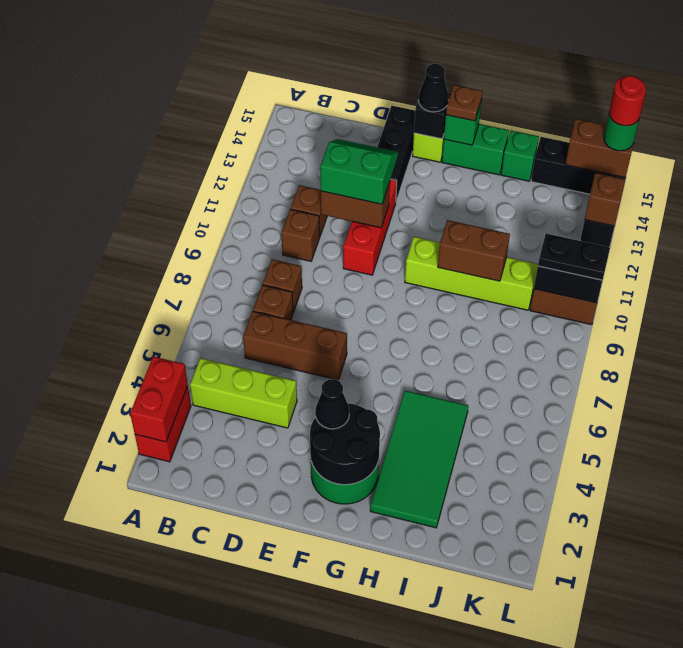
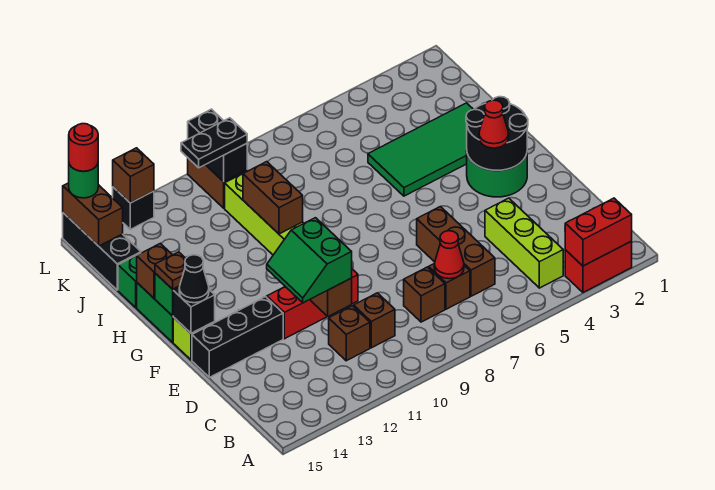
none -> red cone C7 level 2
black cone F3 level 3 -> red cone F3 level 3
none -> brown brick H15 level 2
black plate K10:L10 level 3 -> black plate K10:K11 level 3

